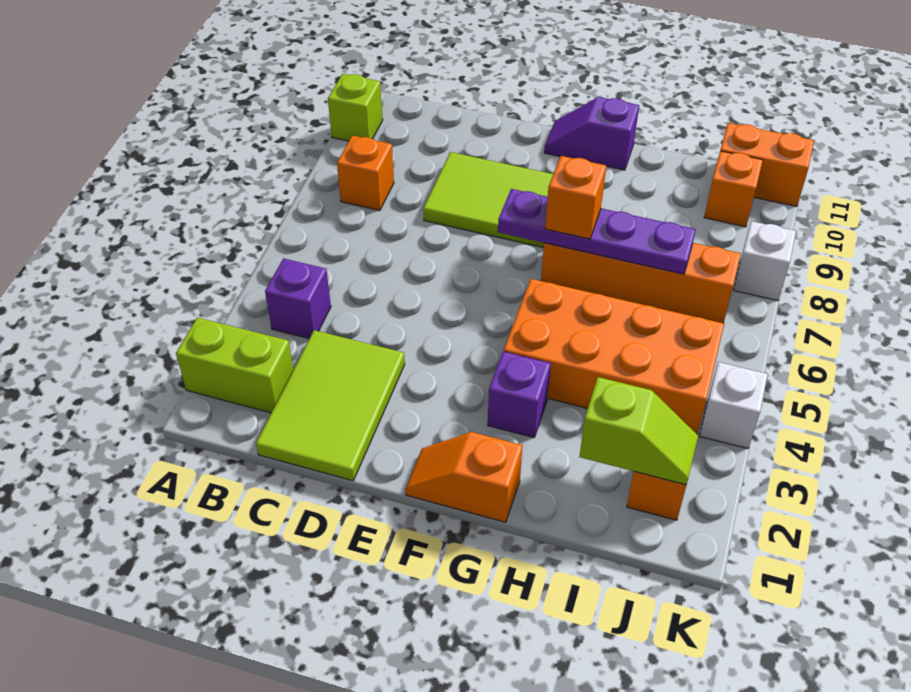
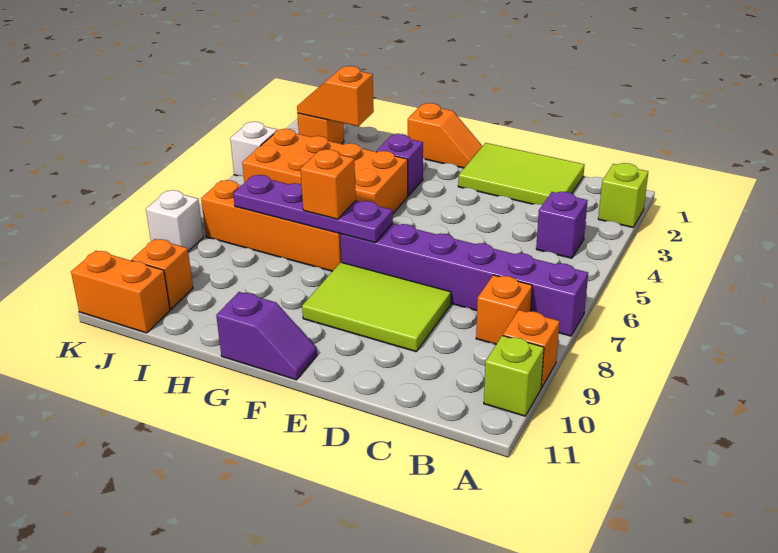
lime brick A2:B2 level 1 -> lime brick A2 level 1
none -> purple brick A7:F7 level 1
none -> orange brick A9 level 1
lime tile C1:D3 level 1 -> lime tile C1:E2 level 1
lime slope I2:J2 level 2 top I -> orange slope I2:J2 level 2 top I

